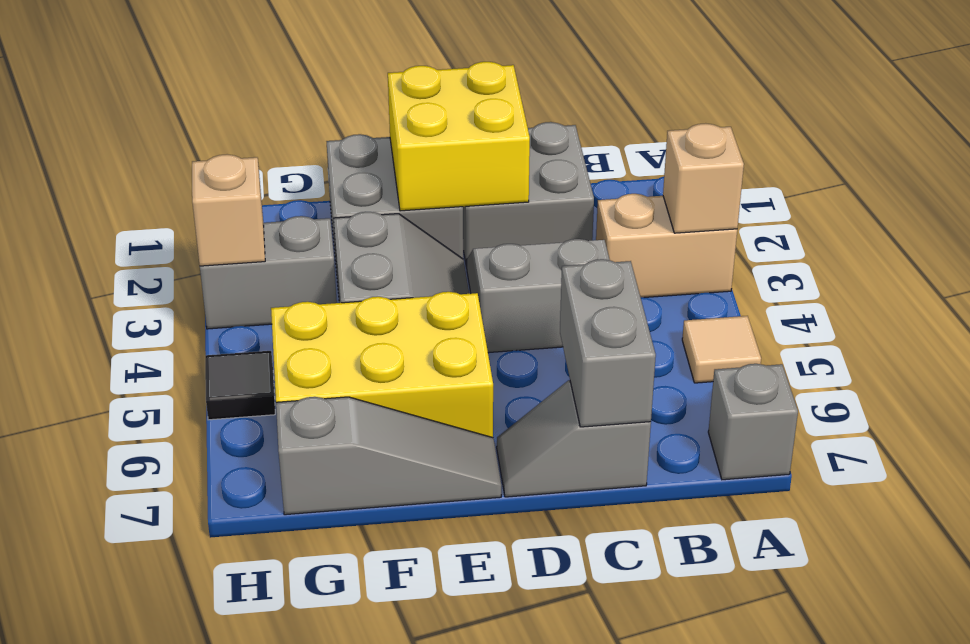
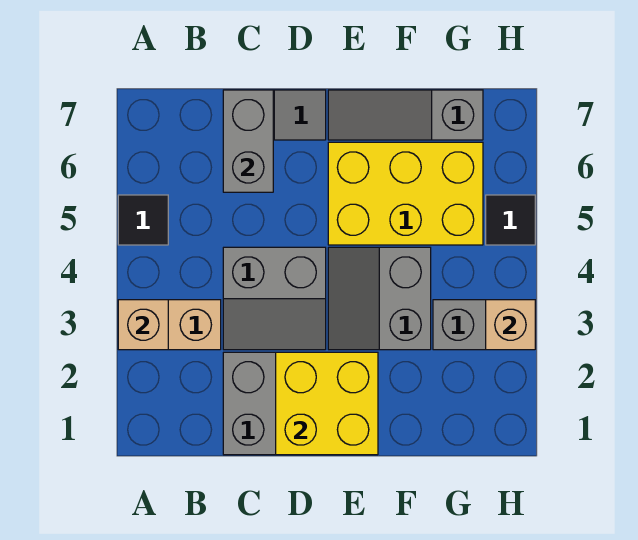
tan tile A5 level 1 -> black tile A5 level 1
grey brick A7 level 1 -> none
grey brick E1:F2 level 1 -> none

